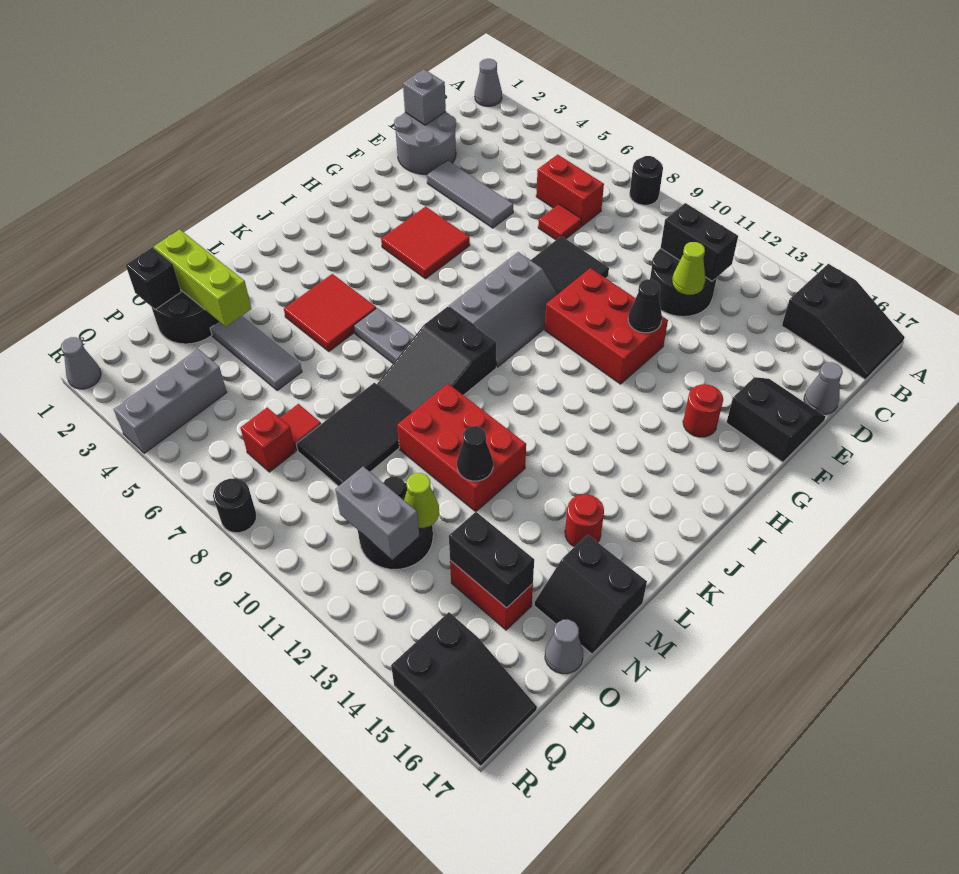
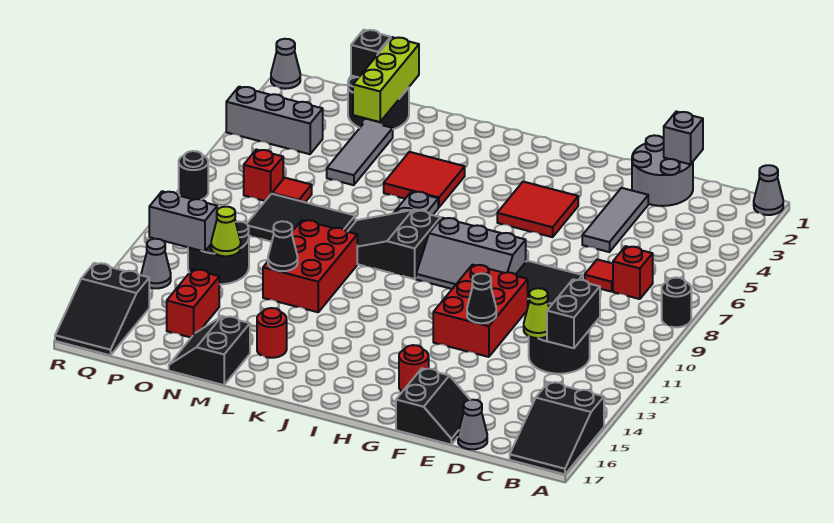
red brick C6:C7 level 1 -> red brick C7 level 1
black brick O14:O15 level 2 -> none
grey cone O17 level 1 -> grey cone Q13 level 1
grey brick P11:P12 level 2 -> grey brick P12:Q12 level 2

